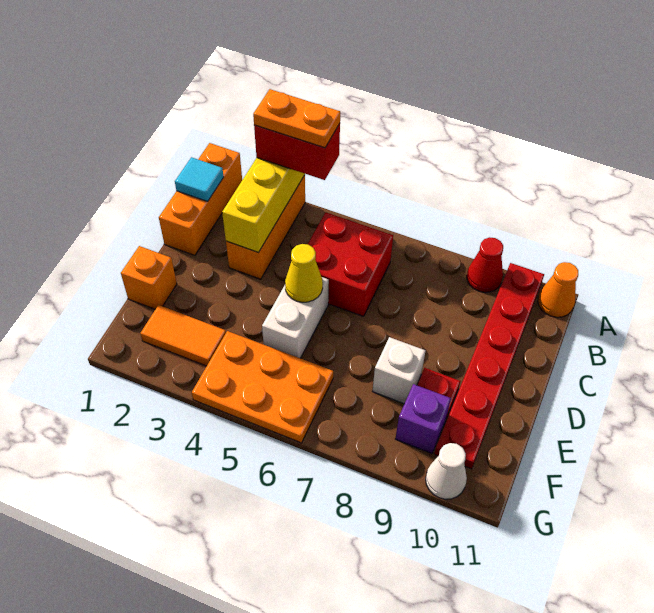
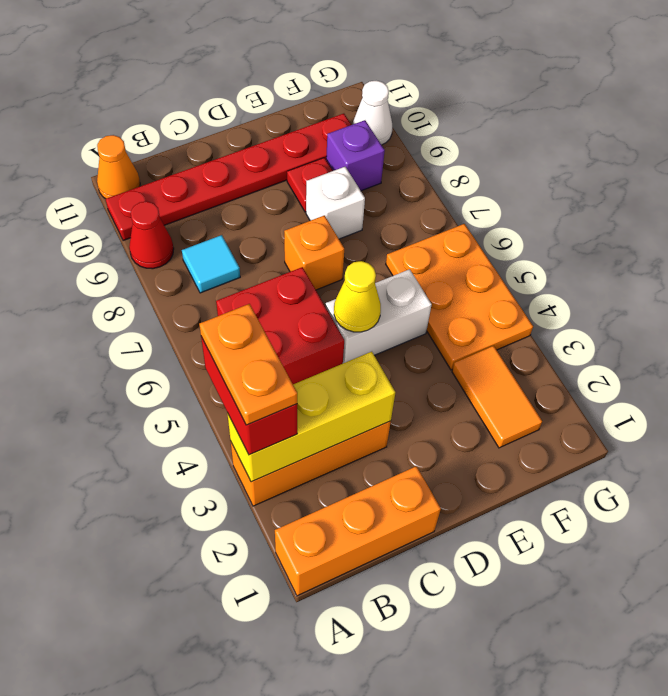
cyan tile B1 level 2 -> cyan tile B8 level 1
orange brick E1 level 1 -> orange brick D7 level 1

